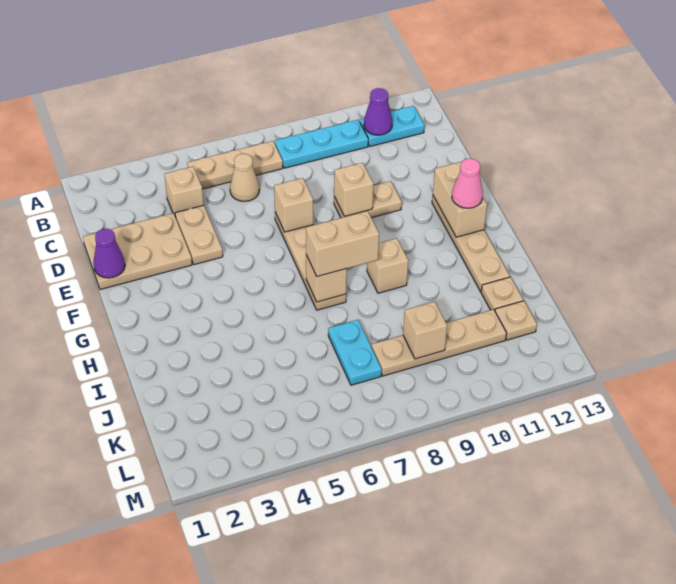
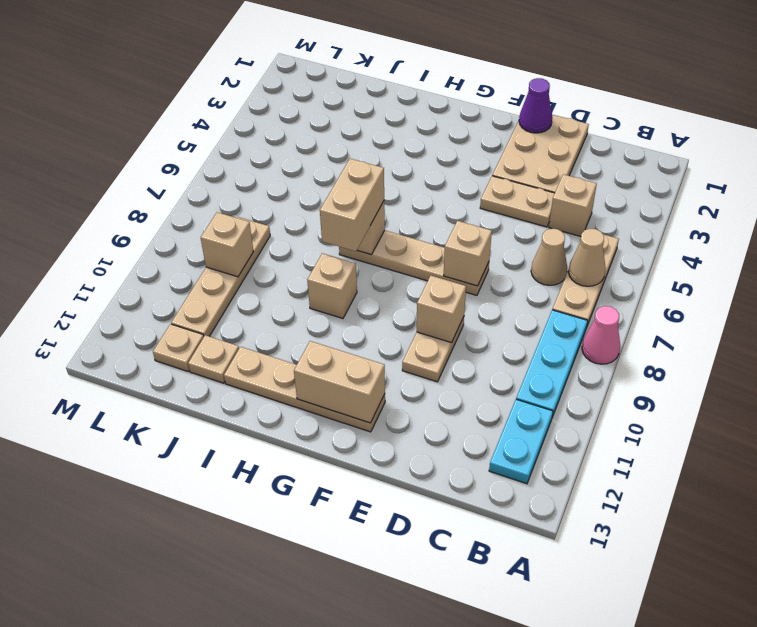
none -> tan cone B6 level 2
purple cone B11 level 2 -> none
pink cone G12 level 3 -> pink cone A8 level 1
cyan plate J7:K7 level 1 -> none

